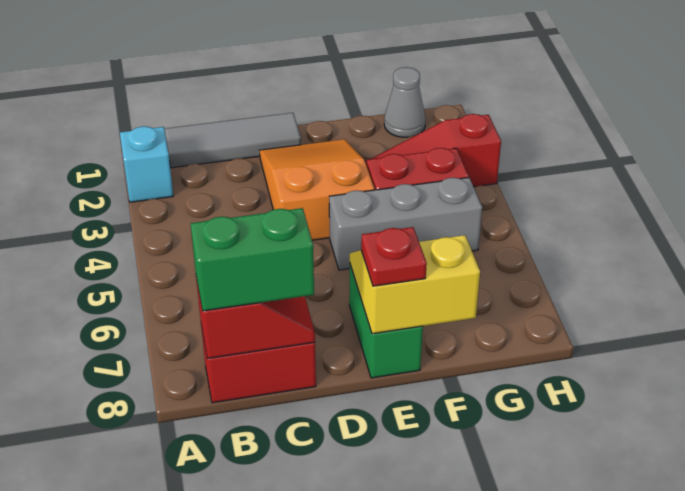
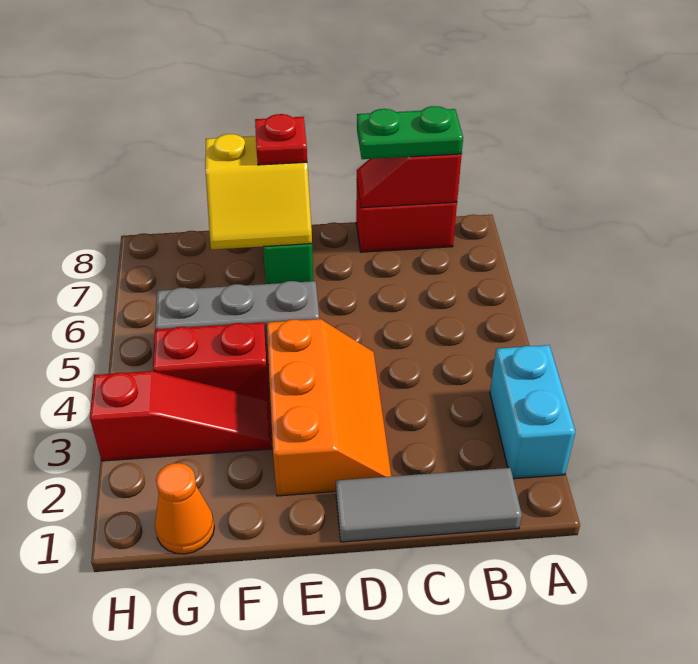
cyan brick A2 level 1 -> cyan brick A2:A3 level 1
green brick B8:C8 level 3 -> green plate B8:C8 level 3
orange slope D2:E4 level 1 top 4 -> orange slope D2:E4 level 1 top E
grey cone G1 level 1 -> orange cone G1 level 1

